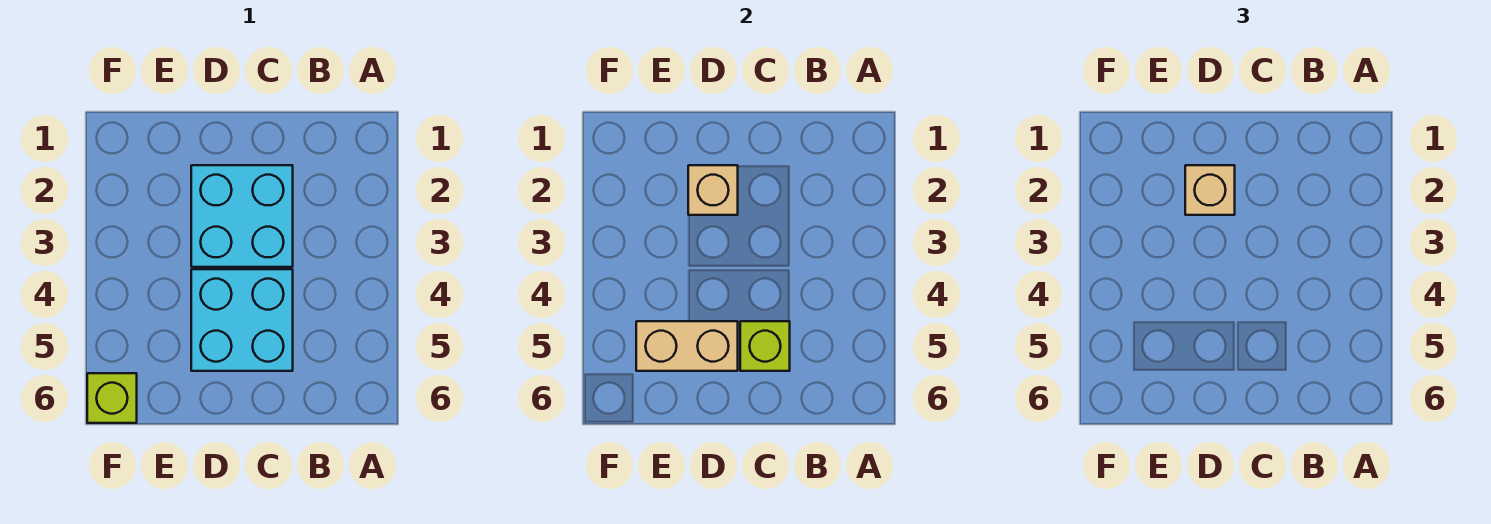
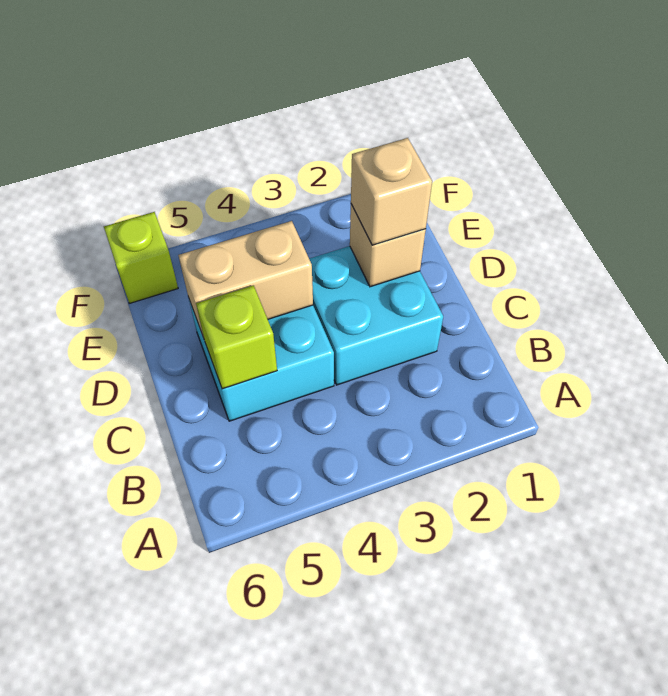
tan brick D5:E5 level 2 -> tan brick D4:D5 level 2

